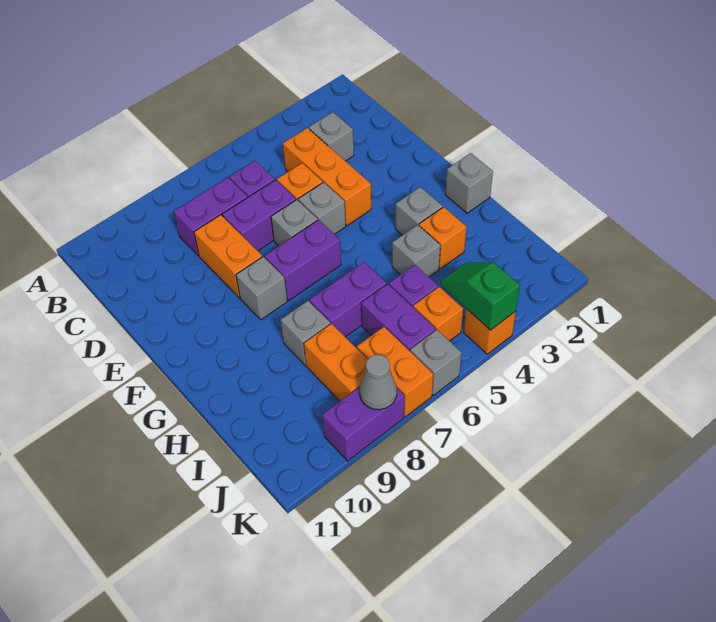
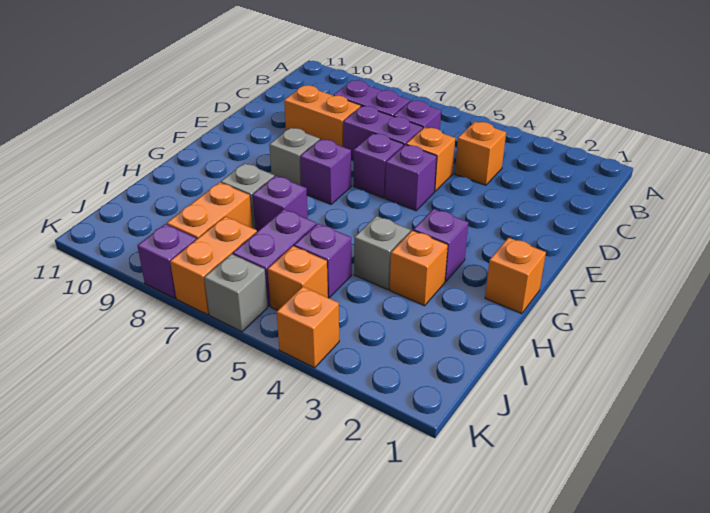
grey brick C3 level 1 -> none
orange brick C4:E4 level 1 -> orange brick C4 level 1
orange brick D8:E8 level 1 -> orange brick D8:D9 level 1
grey brick E5 level 1 -> purple brick E5 level 1
grey brick E6 level 1 -> purple brick E6 level 1
purple brick F6:F7 level 1 -> purple brick F7 level 1
grey brick G1 level 1 -> orange brick G1 level 1
grey brick G3 level 1 -> purple brick G3 level 1
purple brick H6:H7 level 1 -> purple brick H7 level 1
green slope J4:K4 level 2 top K -> none
purple brick K8:K9 level 1 -> purple brick K8 level 1
grey cone K8 level 2 -> none

